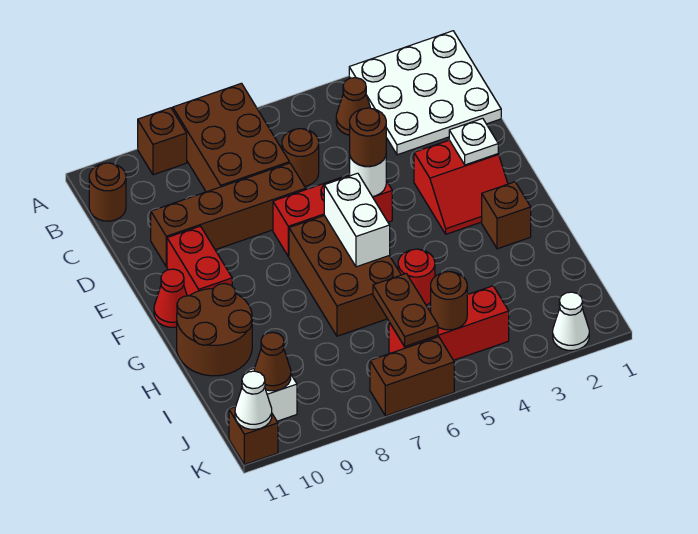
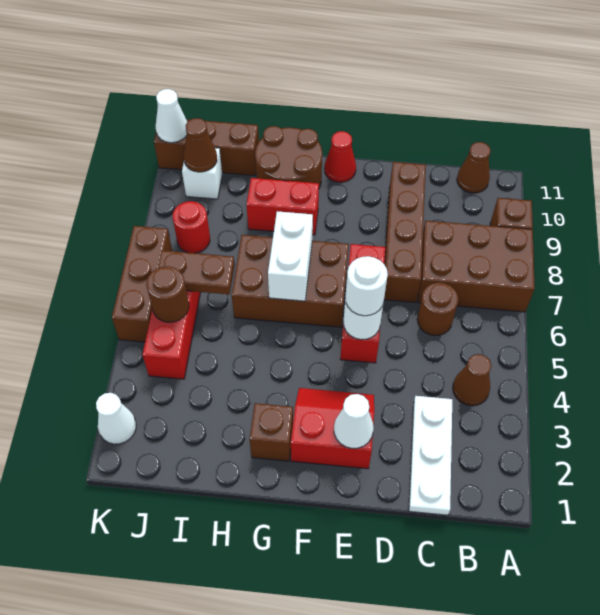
white plate A1:C3 level 1 -> white plate C1:C3 level 1
brown round brick B11 level 1 -> brown cone B11 level 1
red slope E2:F3 level 1 top E -> red slope E2:F3 level 1 top 2
white plate E2 level 2 -> white cone E2 level 2
brown round brick E5 level 3 -> white round brick E5 level 3
red brick E10:F10 level 1 -> red brick G9:H9 level 1
white brick F6:G6 level 2 -> white brick G6:G7 level 2
red round brick H5 level 1 -> red round brick J8 level 1
brown brick K6:K7 level 1 -> brown brick K5:K7 level 1
brown brick K11 level 1 -> brown brick I11:K11 level 1

